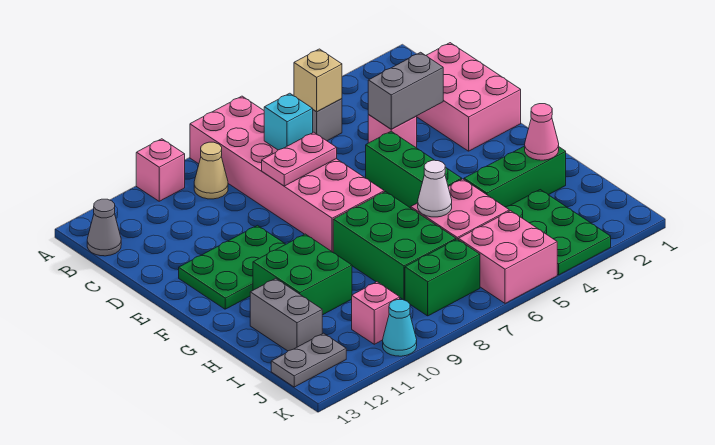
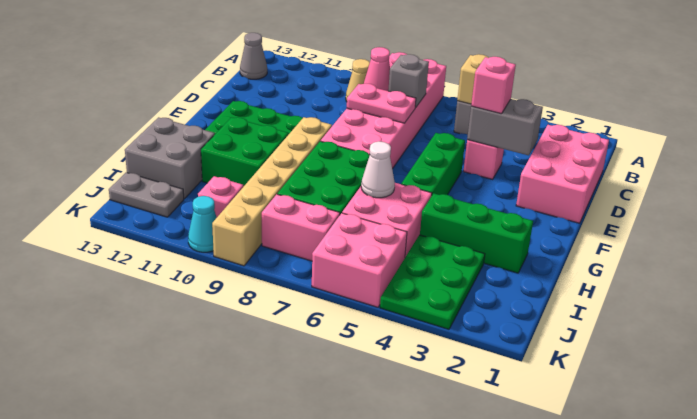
pink brick A10 level 1 -> pink brick D4 level 3
cyan brick C7 level 2 -> grey brick C7 level 2
none -> tan brick F9:K9 level 1
pink cone H2 level 2 -> pink cone C8 level 2
grey brick H12:I12 level 1 -> grey brick H12:I13 level 1
green brick J7:J8 level 1 -> pink brick J7:J8 level 1

